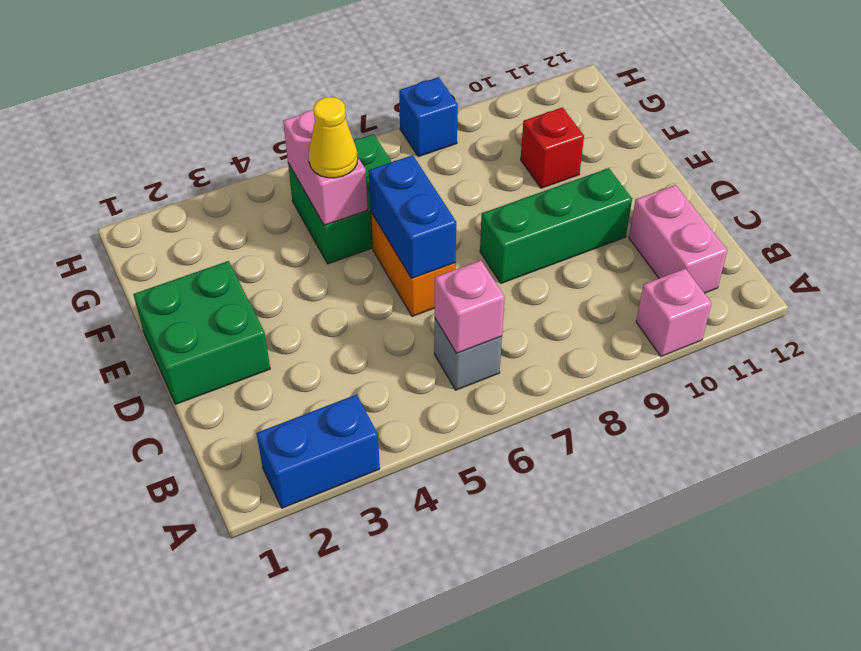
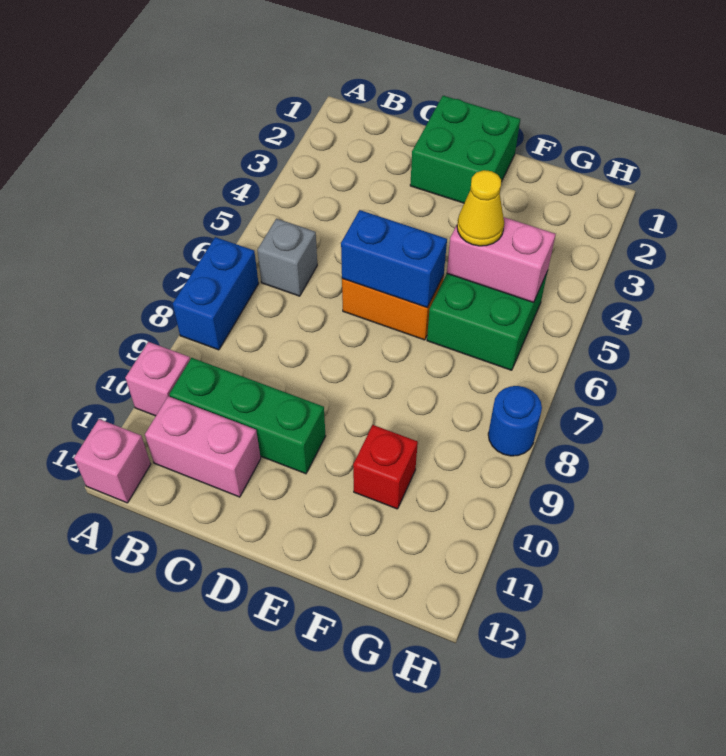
blue brick A2:A3 level 1 -> blue brick A7:A8 level 1
pink brick B6 level 2 -> pink brick A12 level 1
green brick D8:D10 level 1 -> green brick B10:D10 level 1
blue brick H8 level 1 -> blue round brick H8 level 1

